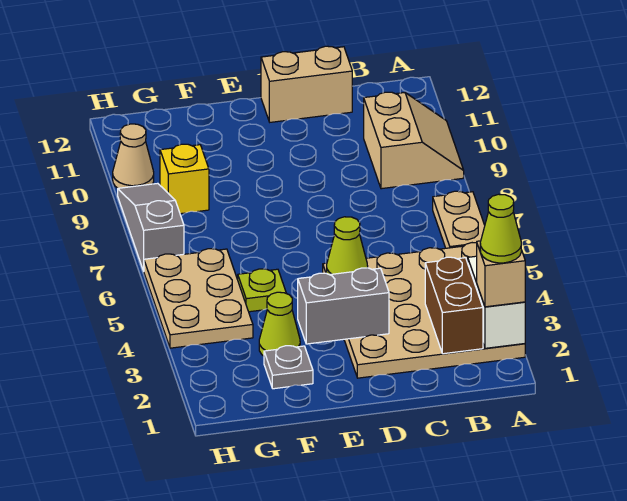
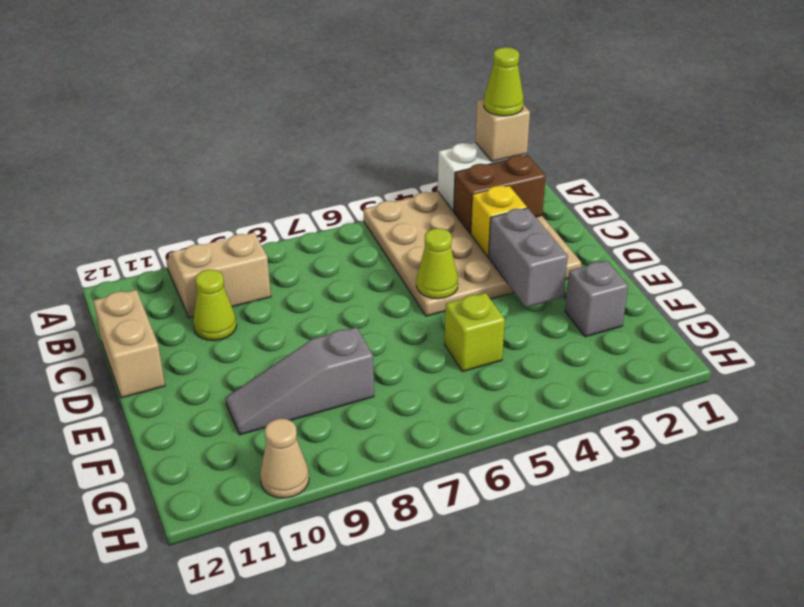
tan plate A6:A7 level 1 -> none
grey plate F2 level 1 -> grey brick F2 level 1
lime cone F3 level 1 -> lime cone C10 level 1
lime plate F5 level 1 -> lime brick F5 level 1
tan plate G4:H6 level 1 -> none
yellow brick G9 level 1 -> yellow brick C3 level 2
grey slope H7:H9 level 1 top 7 -> grey slope F8:F10 level 1 top 8

